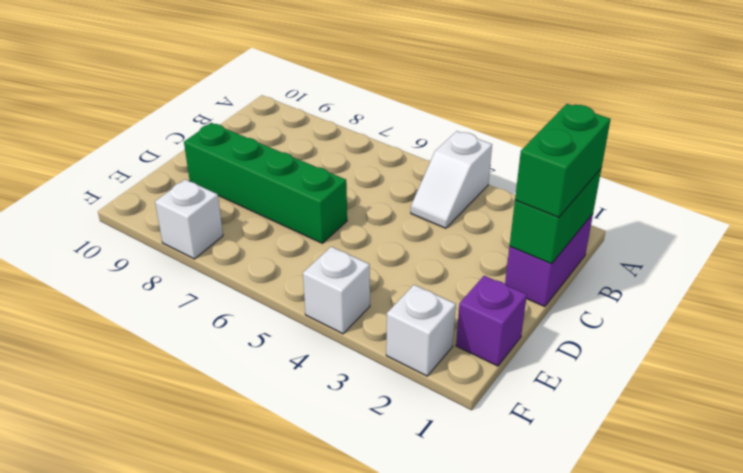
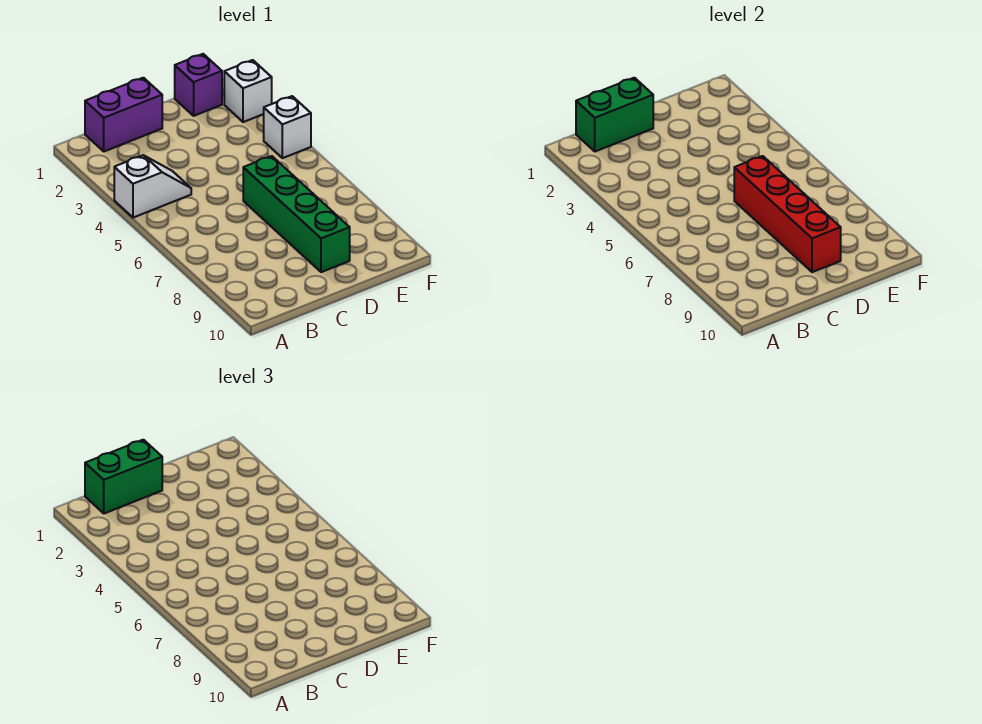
none -> red brick D6:D9 level 2
white brick F8 level 1 -> none

